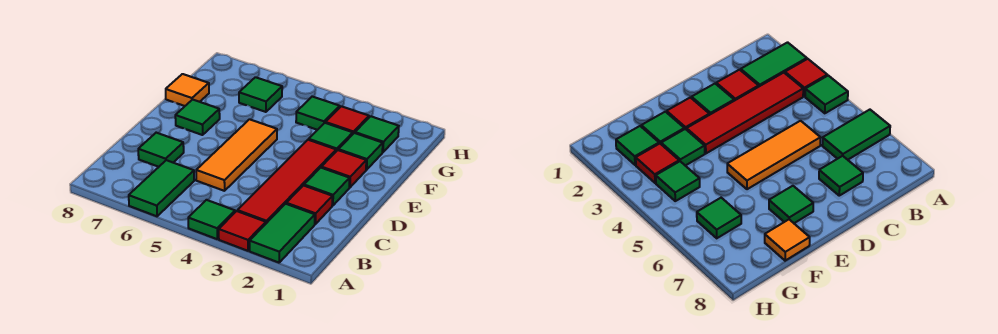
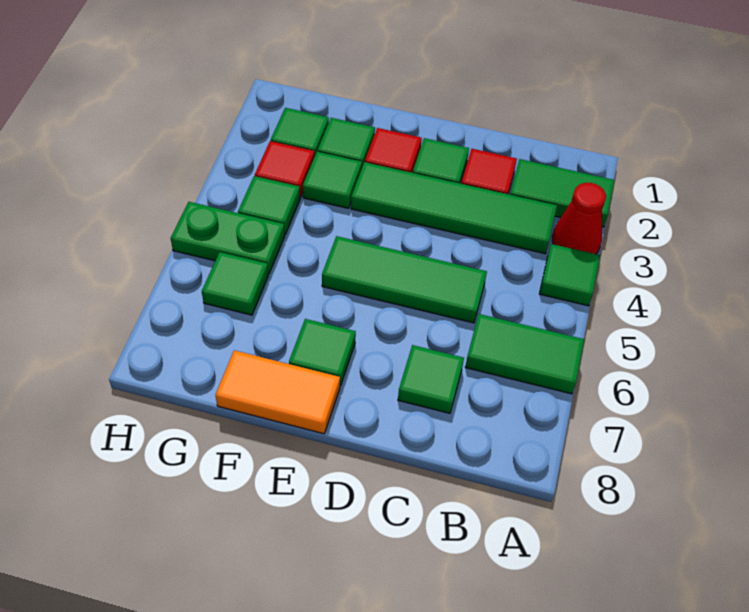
red tile A3 level 1 -> red cone A3 level 1
red tile B3:E3 level 1 -> green tile B3:E3 level 1
orange tile C5:E5 level 1 -> green tile C5:E5 level 1
orange tile F8 level 1 -> orange tile E8:F8 level 1
none -> green plate G5:H5 level 1

